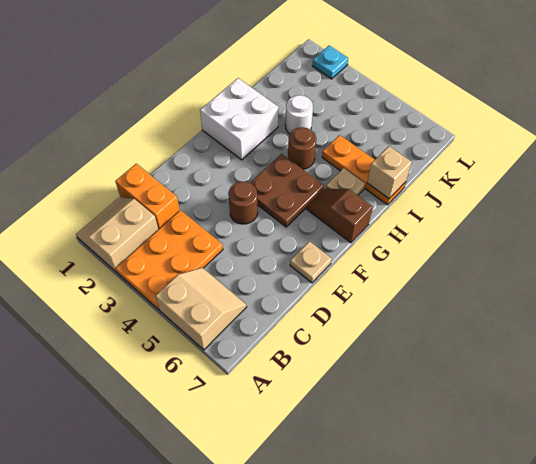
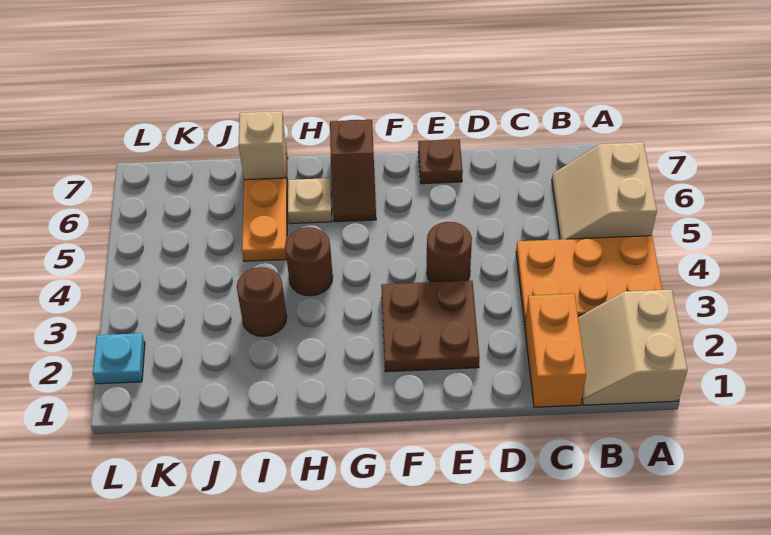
tan slope A1:B2 level 1 top 2 -> tan slope A1:B2 level 1 top A
tan plate E7 level 1 -> brown plate E7 level 1
brown plate F4:G5 level 1 -> brown plate E2:F3 level 1
white brick G1:H2 level 1 -> none
white round brick I3 level 1 -> brown round brick I3 level 1

